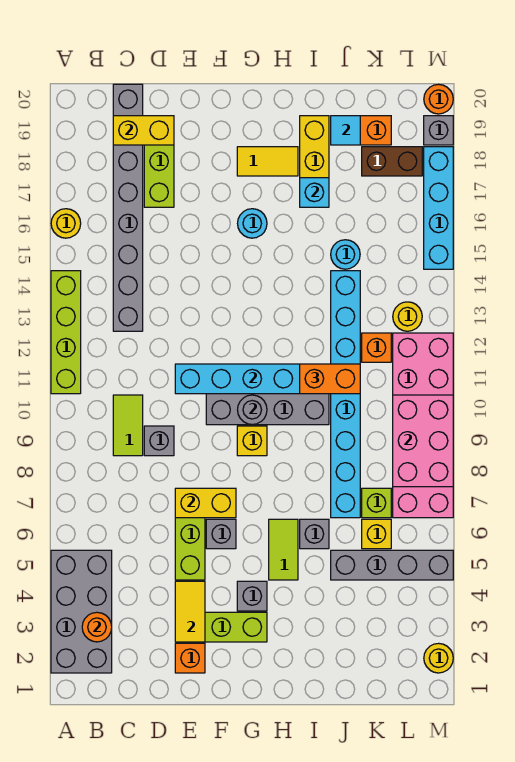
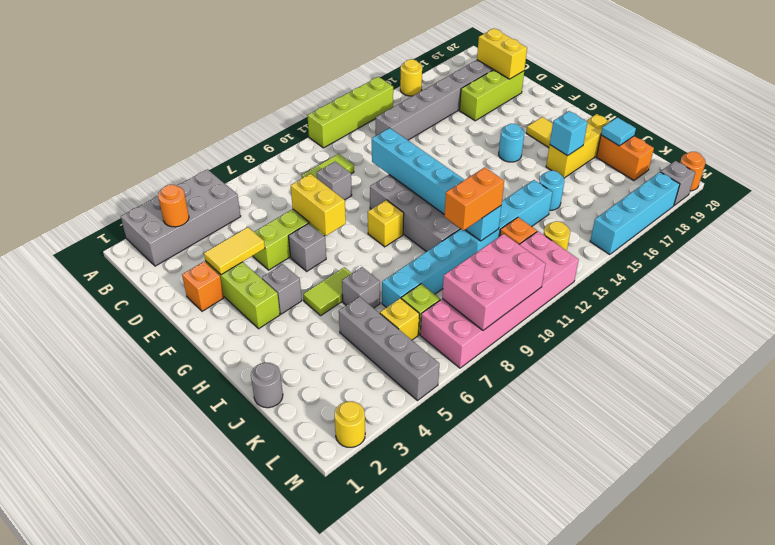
grey round brick G10 level 2 -> grey round brick J1 level 1
orange brick I11:J11 level 3 -> orange brick J10:J11 level 3
brown brick K18:L18 level 1 -> none

